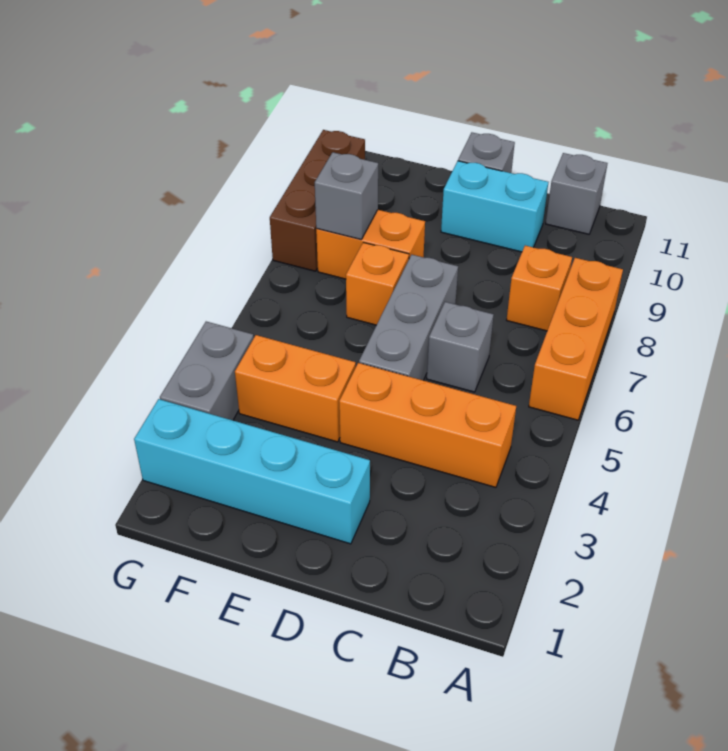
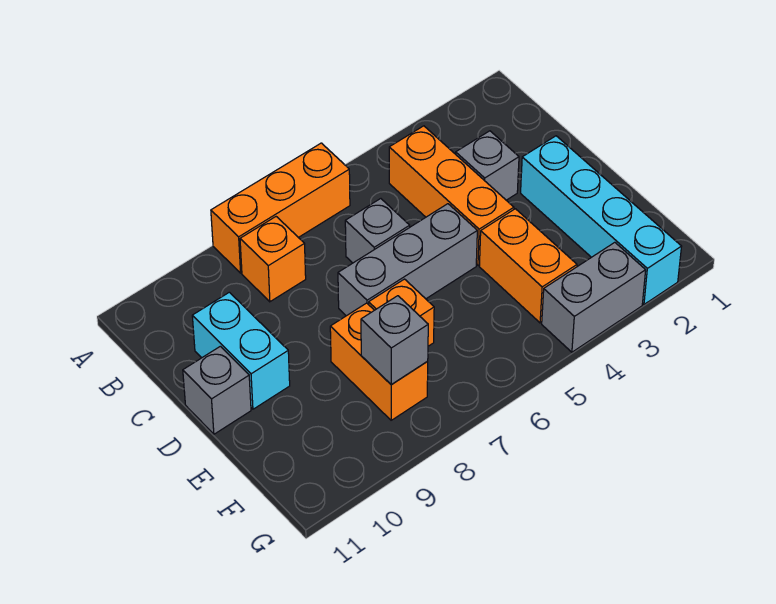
grey brick B11 level 1 -> grey brick C3 level 1
brown brick G8:G10 level 1 -> none

